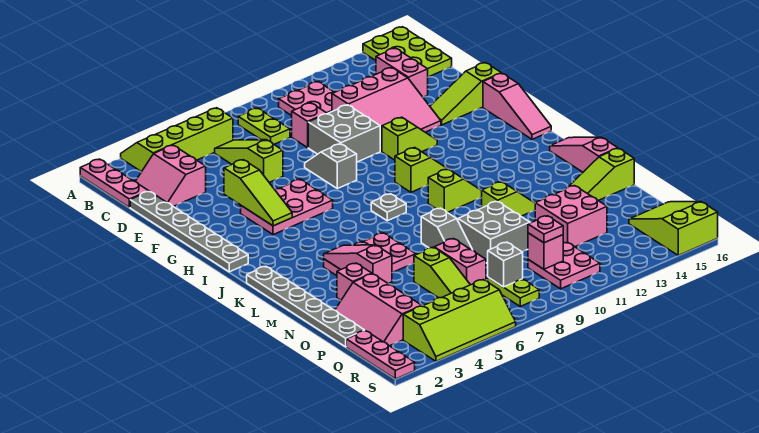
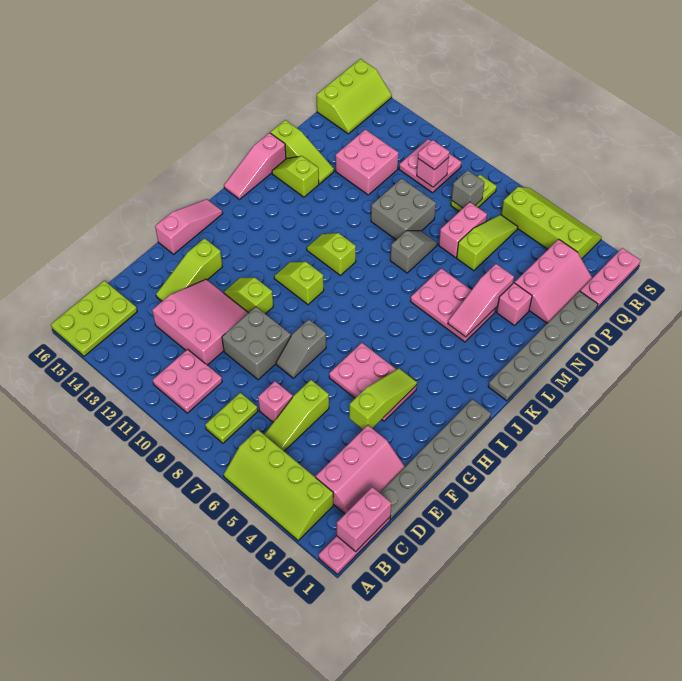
pink slope C2:D3 level 1 top 3 -> pink slope C2:E3 level 1 top 3
pink brick C14:D14 level 1 -> pink brick B1:C1 level 2
pink brick D9 level 1 -> pink brick D7 level 1
lime slope F14:F16 level 1 top 16 -> lime slope E14:G14 level 1 top G
grey plate J8 level 1 -> none
lime slope M11:M12 level 1 top 11 -> lime slope M14:M15 level 1 top 14
lime slope Q15:S16 level 1 top S -> lime slope Q15:S16 level 1 top 16

